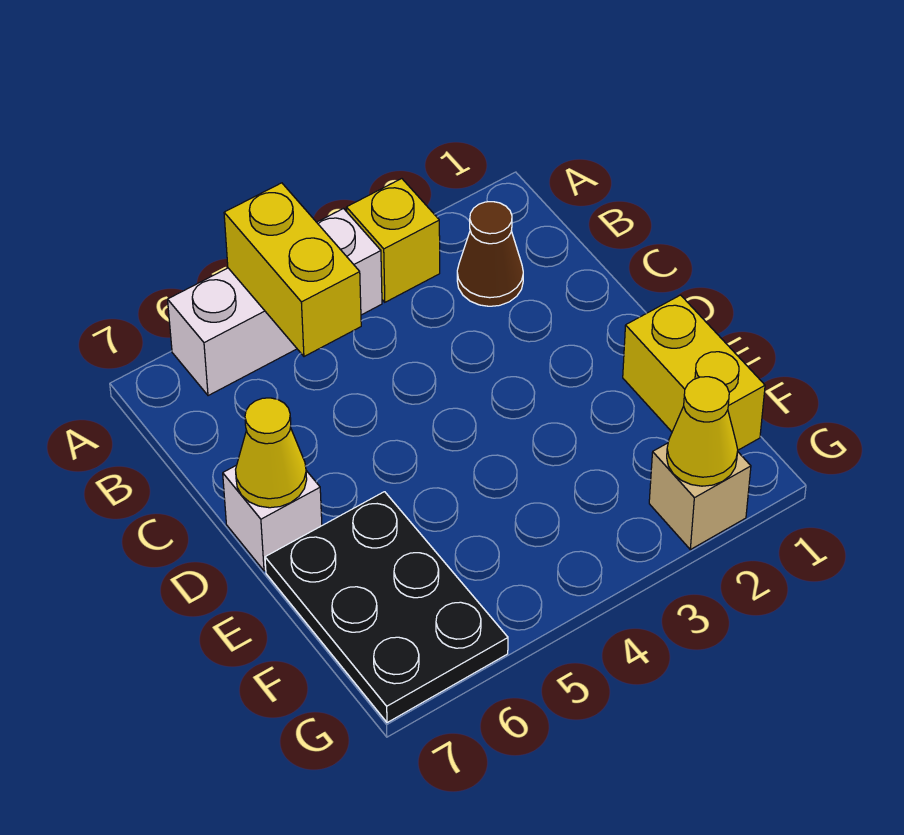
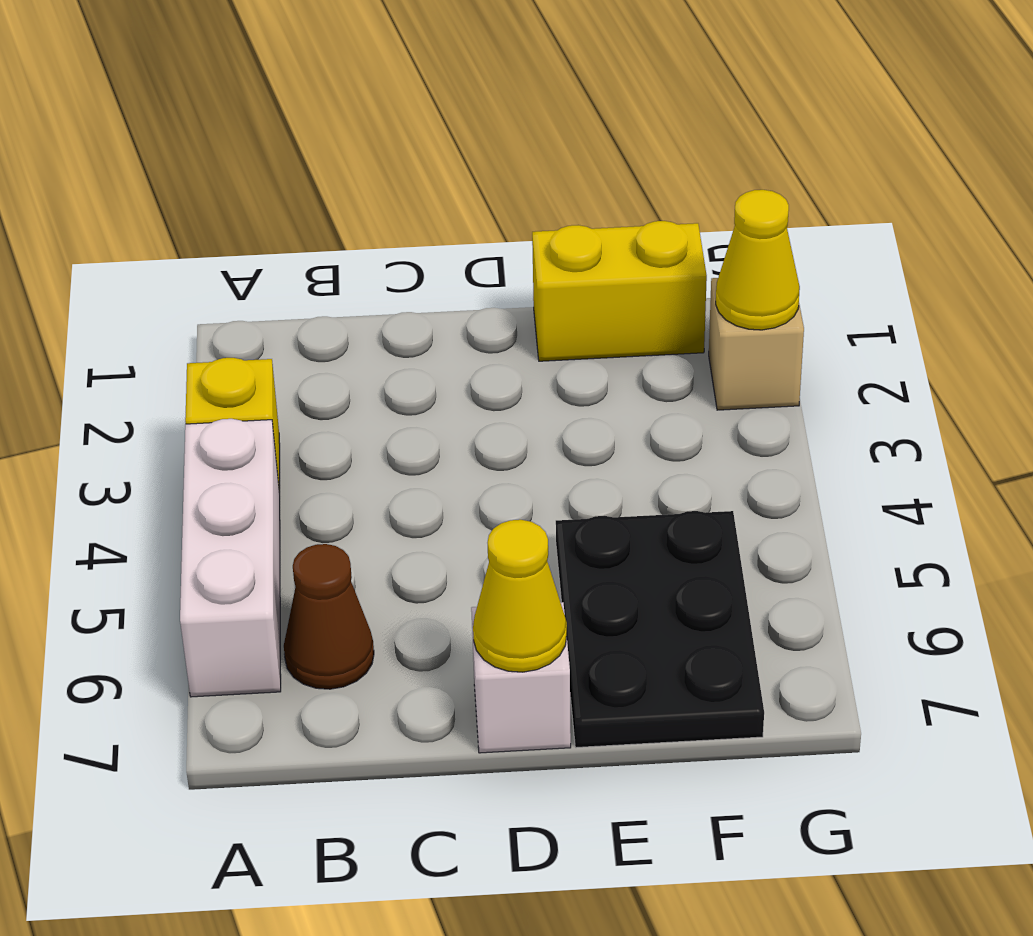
yellow brick A5:B5 level 2 -> none
brown cone B2 level 1 -> brown cone B6 level 1
black plate E6:G7 level 1 -> black plate E5:F7 level 1

